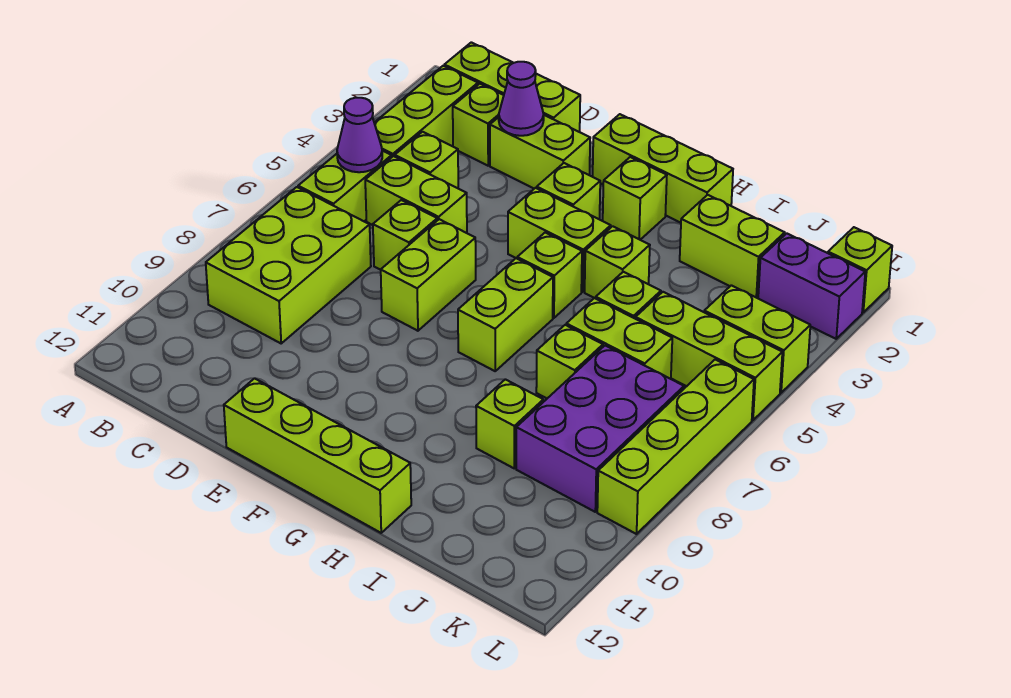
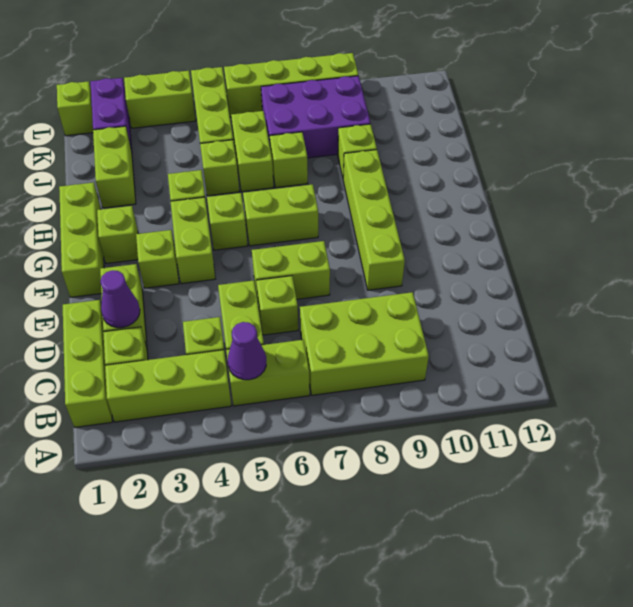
lime brick E12:H12 level 1 -> lime brick E9:H9 level 1
lime brick K4:L4 level 1 -> lime brick L3:L4 level 1

